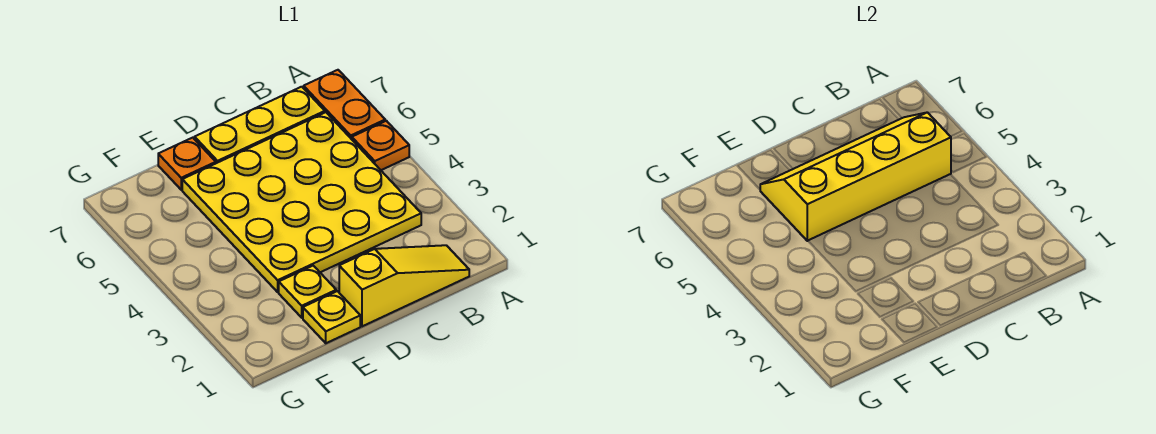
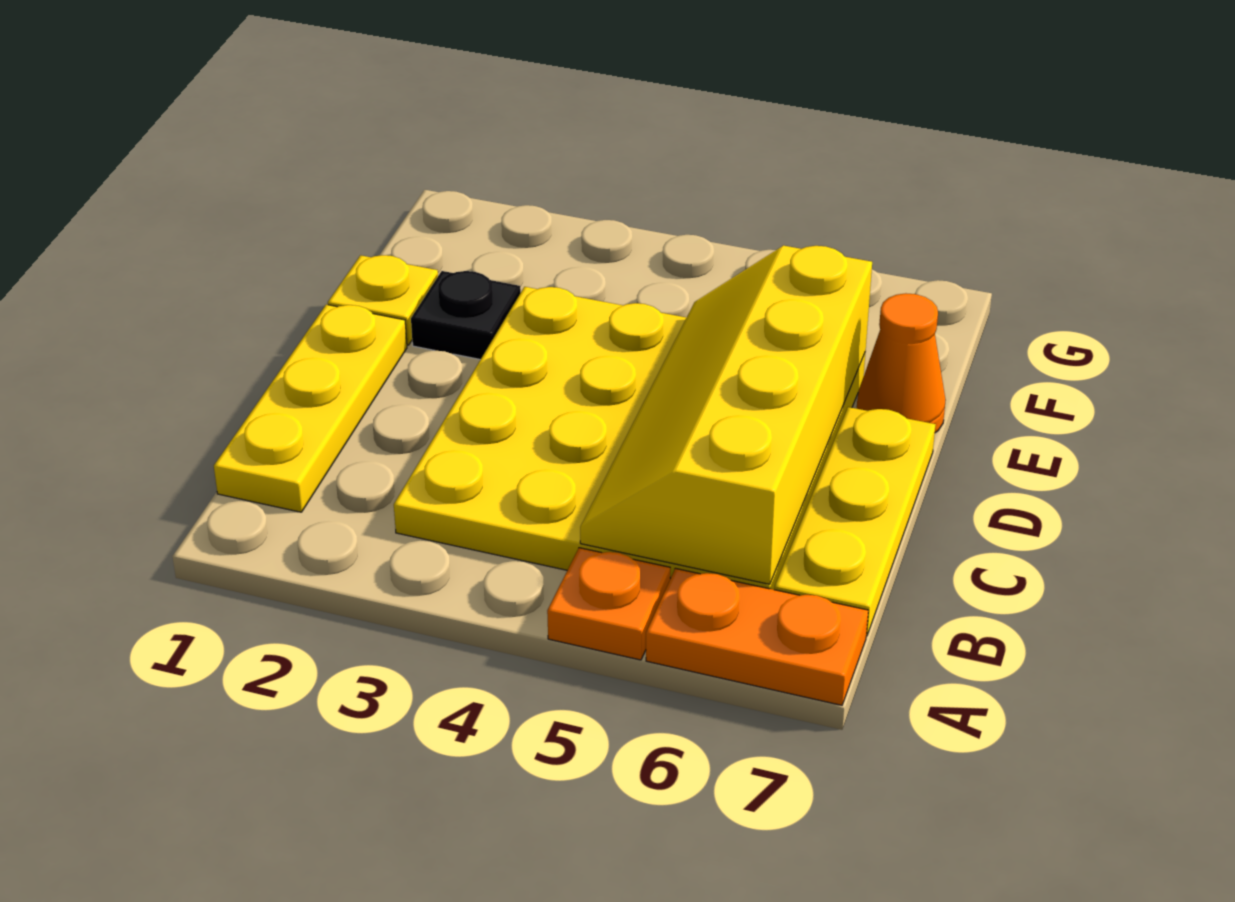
yellow slope B1:D1 level 1 top D -> yellow plate B1:D1 level 1
yellow slope B5:E6 level 2 top 5 -> yellow slope B5:E6 level 2 top 6
yellow plate E2 level 1 -> black plate E2 level 1
orange plate E7 level 1 -> orange cone E7 level 1

